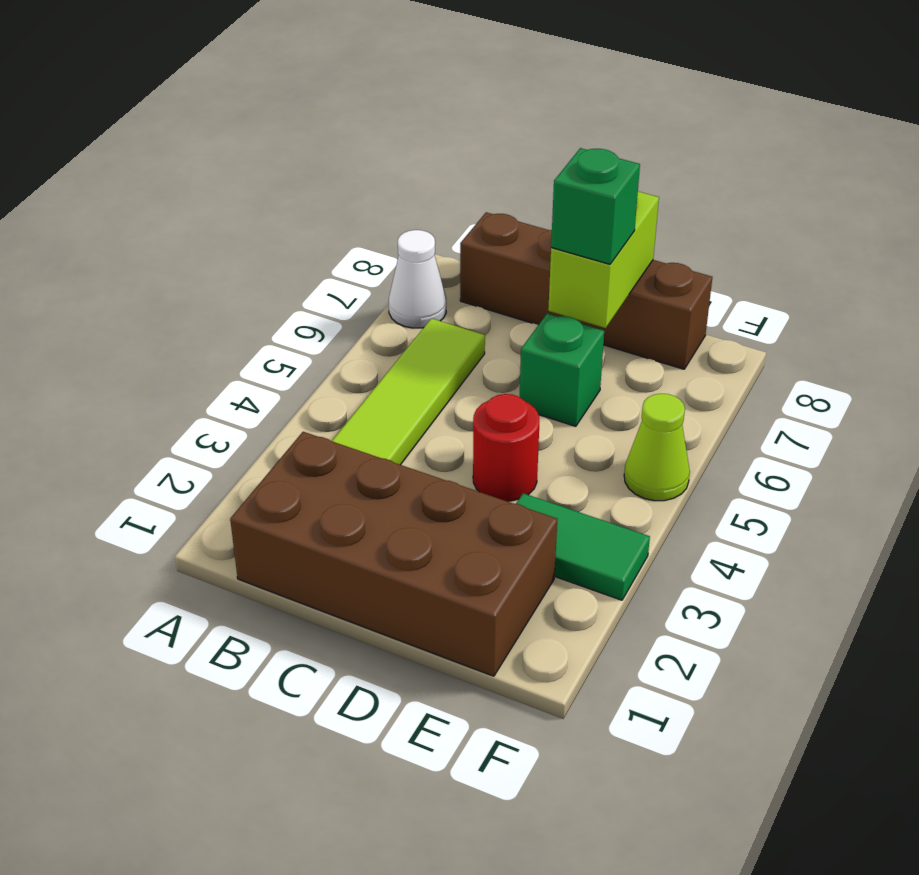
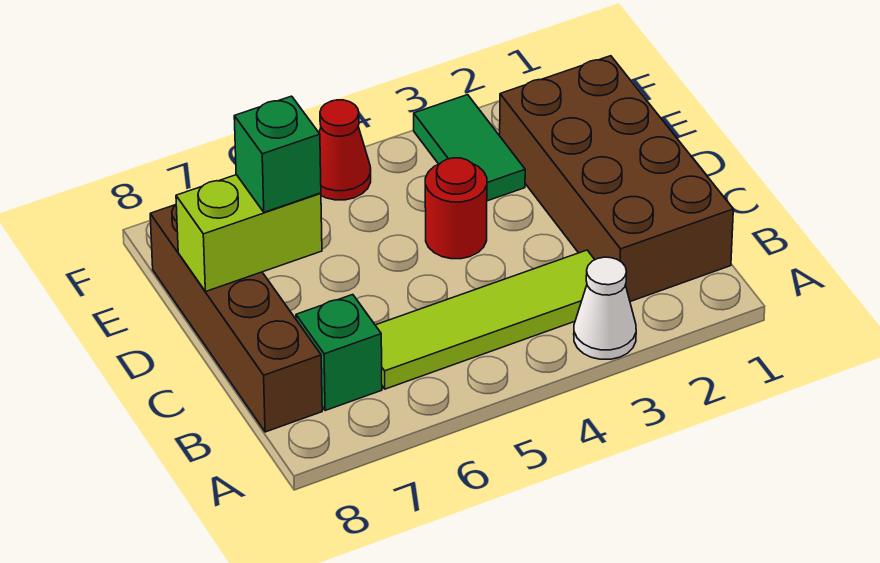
white cone A7 level 1 -> white cone A3 level 1
green brick D6 level 1 -> green brick B7 level 1
lime cone F5 level 1 -> red cone F5 level 1

